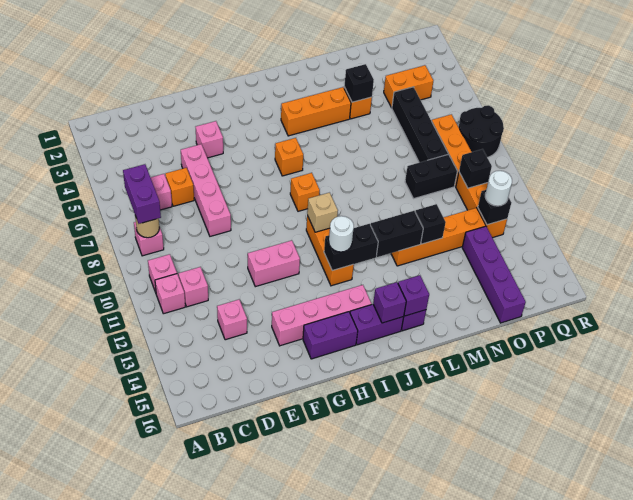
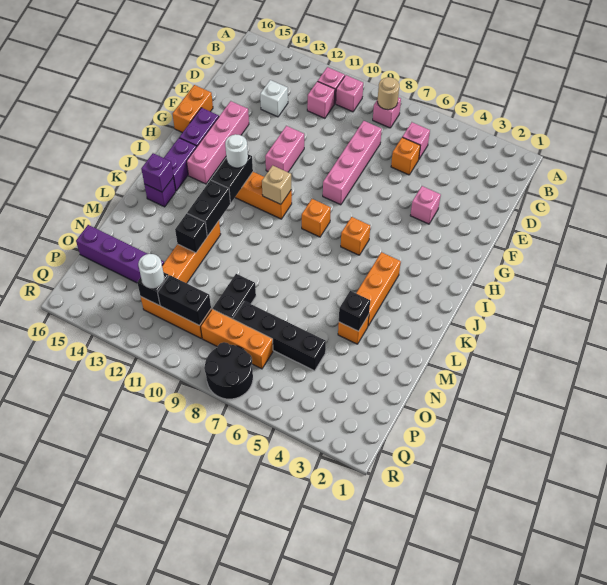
purple brick B7:B8 level 3 -> none
pink brick D13 level 1 -> white brick D13 level 1
pink brick E5:E8 level 1 -> pink brick D8:G8 level 1
purple brick J15 level 2 -> none
orange brick O4:P4 level 1 -> orange brick F16:G16 level 1
black brick P10 level 2 -> black brick P10:P11 level 2

